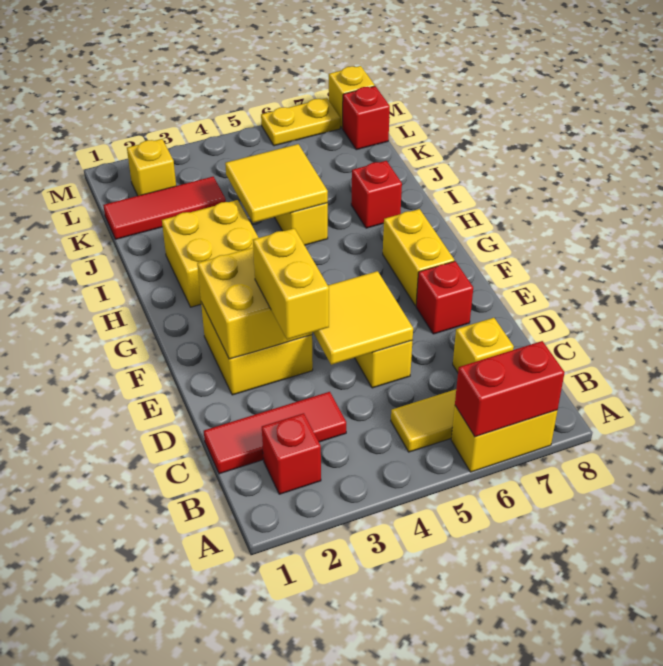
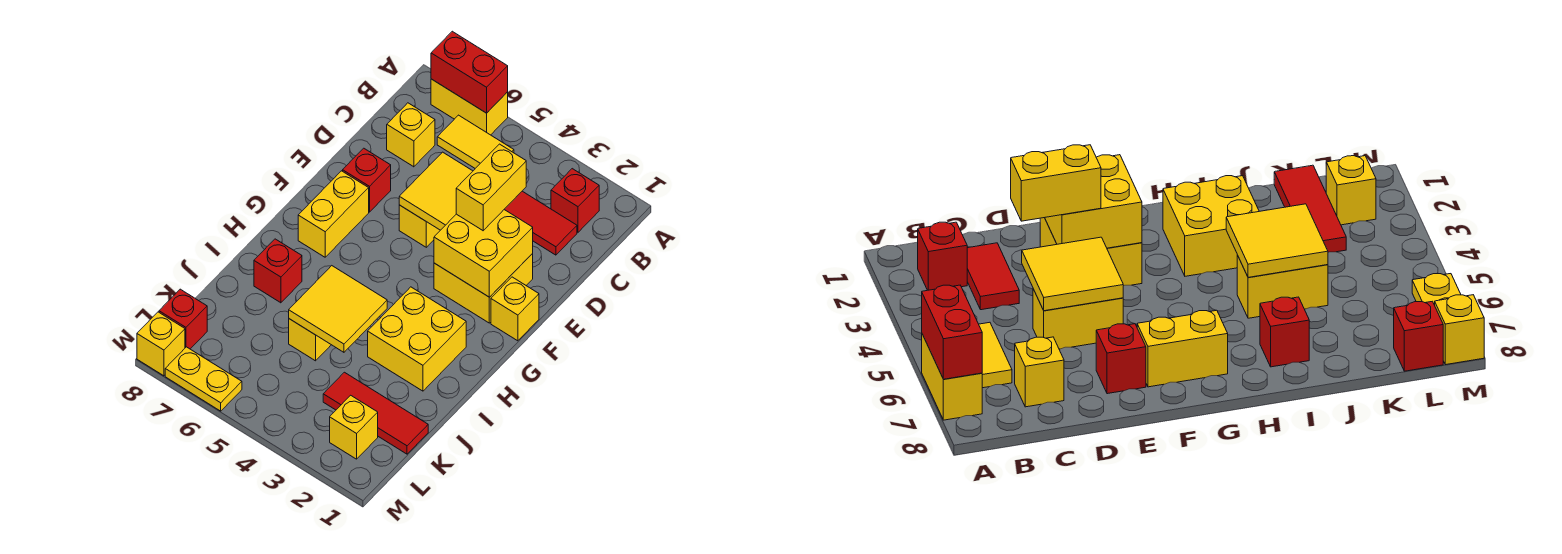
red tile C1:C3 level 1 -> red tile C2:C3 level 1
none -> yellow brick F1 level 1

